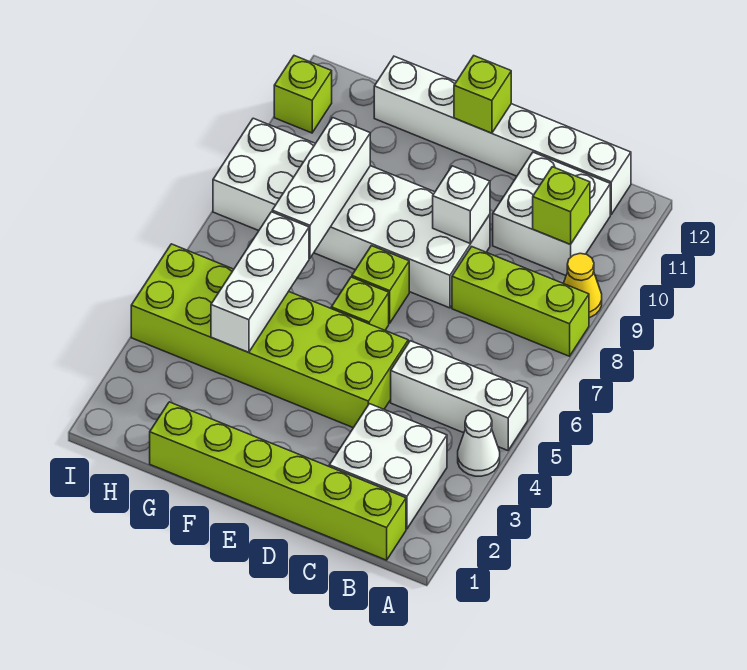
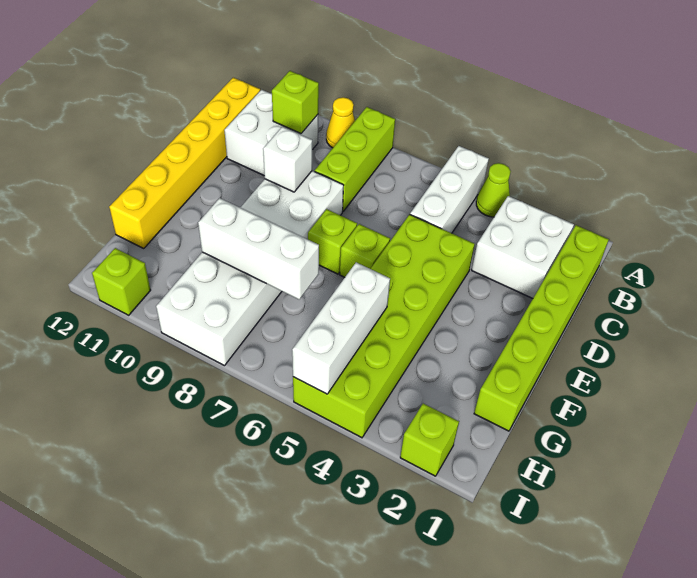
white cone A4 level 1 -> lime cone A4 level 1
white brick B12:G12 level 1 -> yellow brick B12:G12 level 1
lime brick E12 level 2 -> lime brick I2 level 1
white brick G4:G6 level 2 -> white brick G5:I5 level 2

